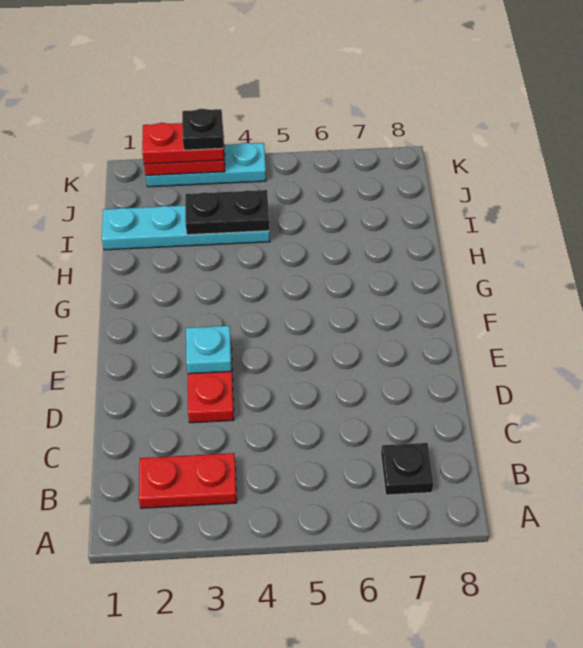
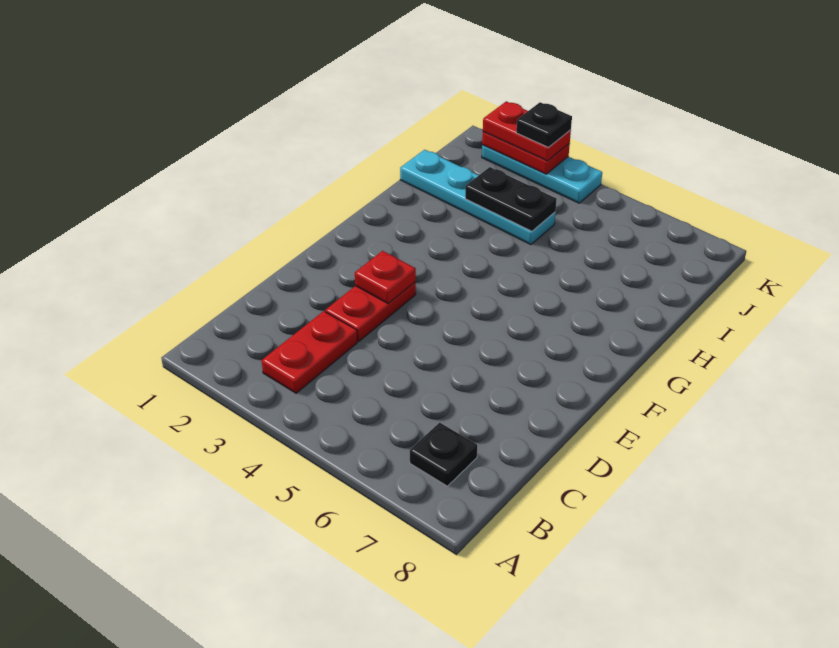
red plate B2:B3 level 1 -> red plate B3:C3 level 1
cyan plate E3 level 2 -> red plate E3 level 2

